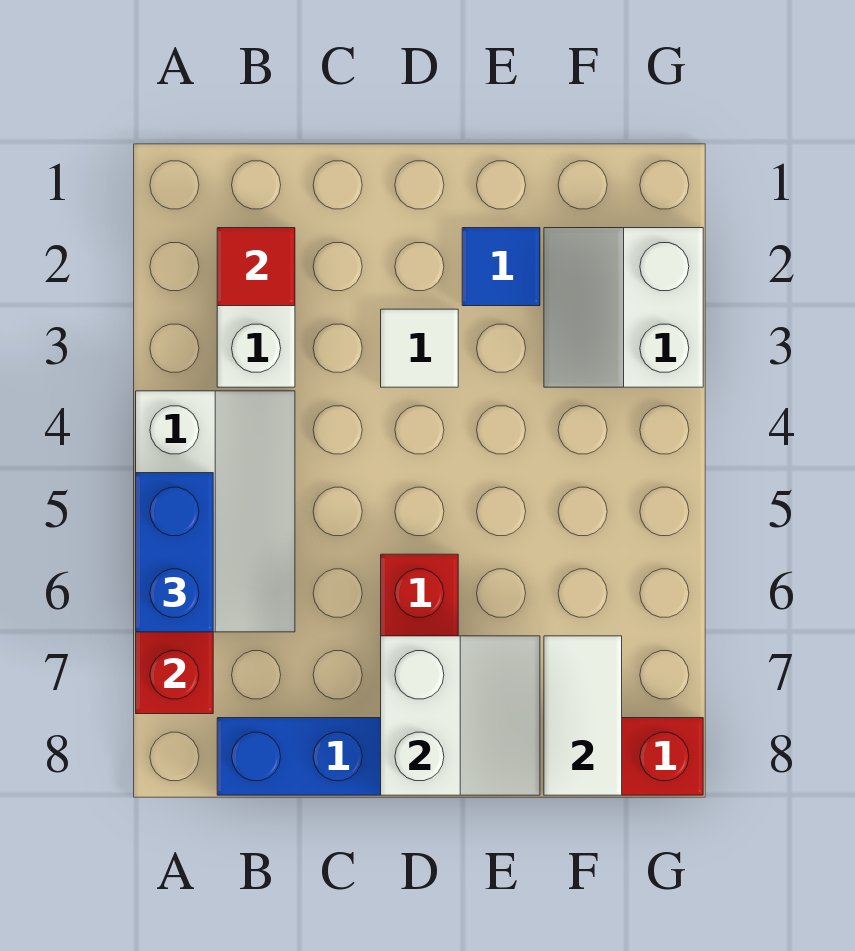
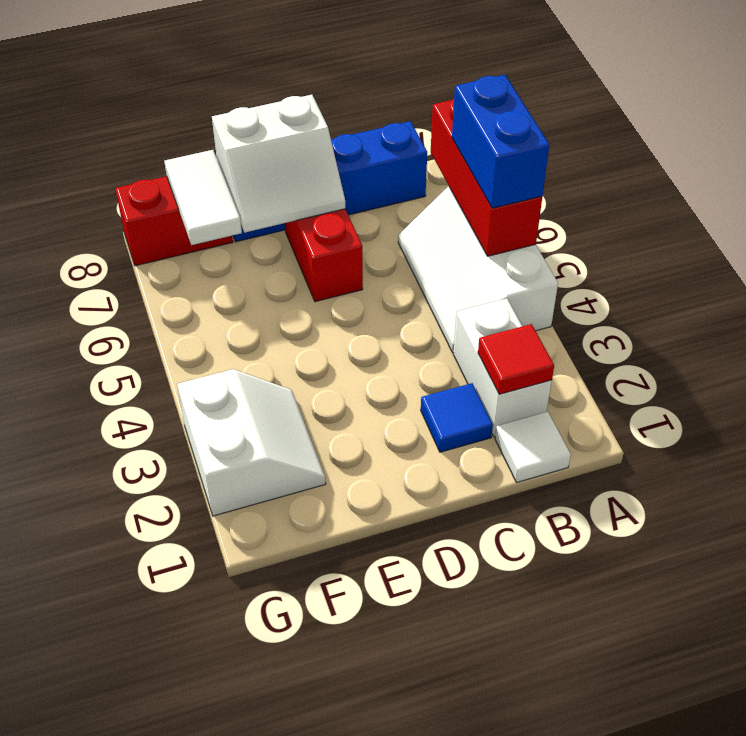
white tile D3 level 1 -> white tile B1 level 1
white slope D7:E8 level 2 top D -> white slope D7:E8 level 2 top 8
blue tile E2 level 1 -> blue tile C2 level 1

